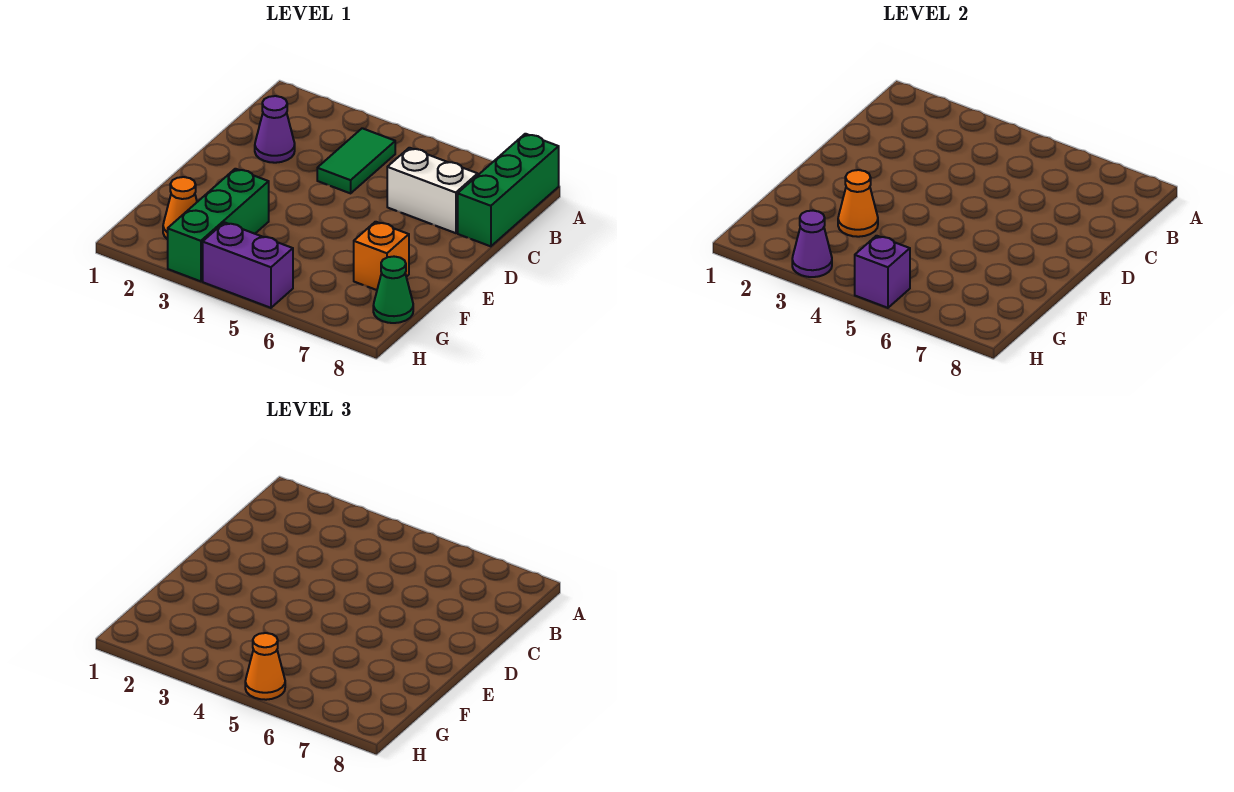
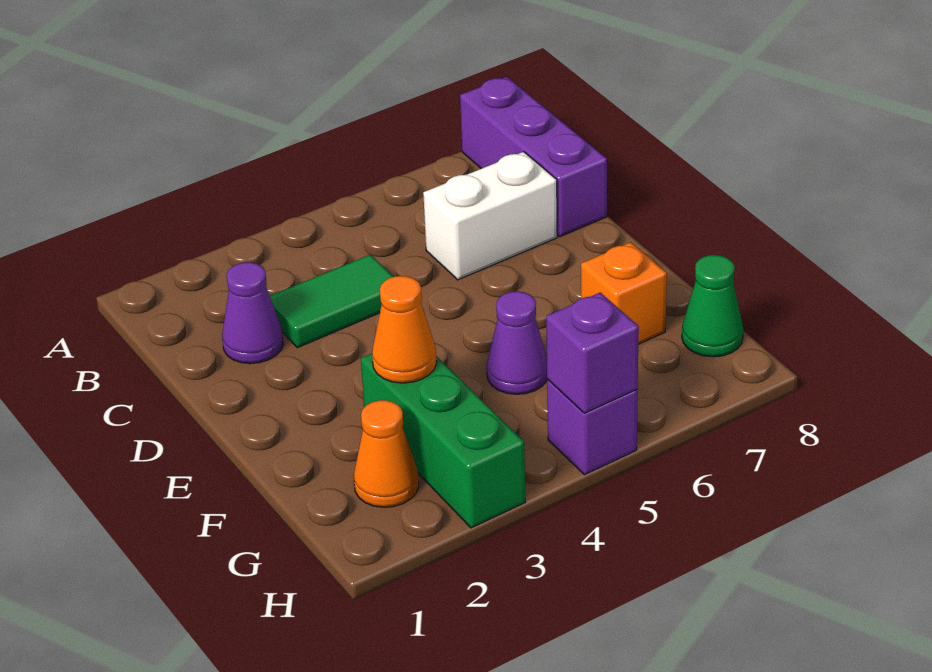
green brick A8:C8 level 1 -> purple brick A8:C8 level 1
green tile B4:C4 level 1 -> green tile C3:C4 level 1
purple cone H3 level 2 -> purple cone F5 level 1
purple brick H4:H5 level 1 -> purple brick H5 level 1
orange cone H5 level 3 -> none

